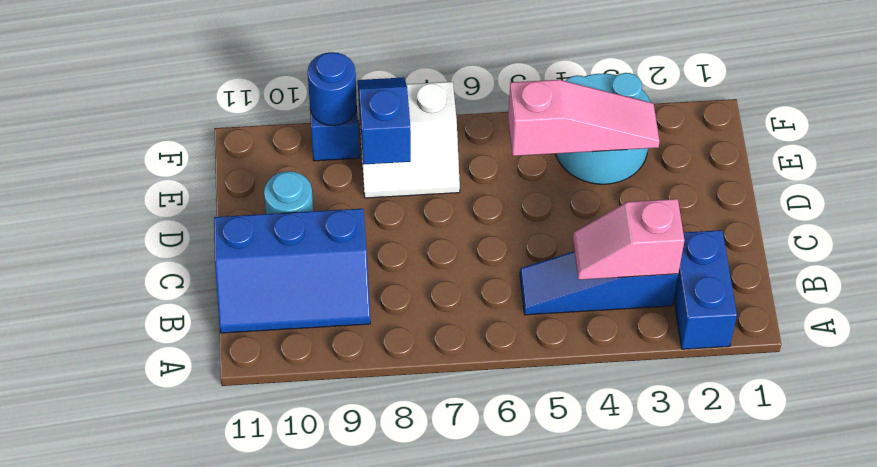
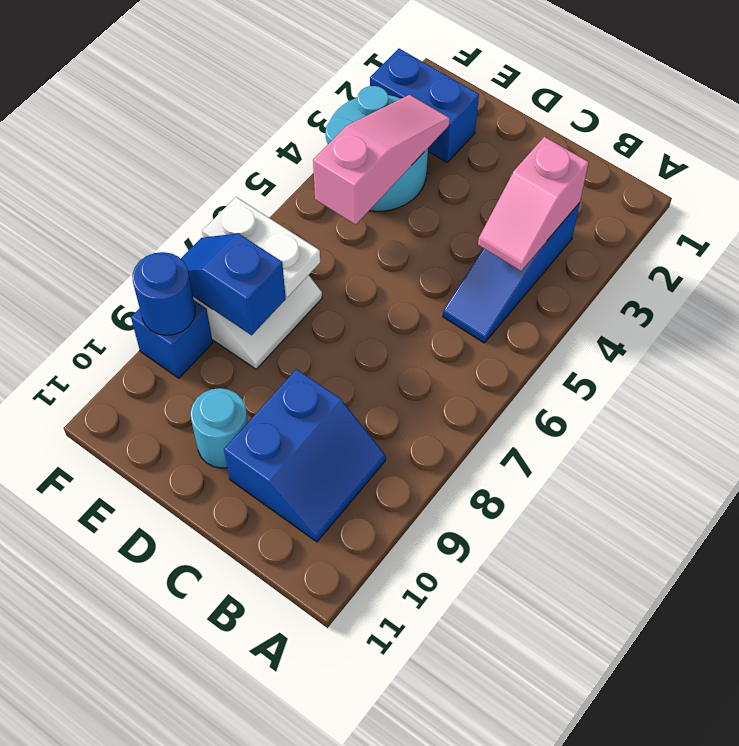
blue brick A2:B2 level 1 -> blue brick E2:F2 level 1
blue slope B9:C11 level 1 top C -> blue slope B9:C10 level 1 top C
none -> white plate E7:F7 level 2

